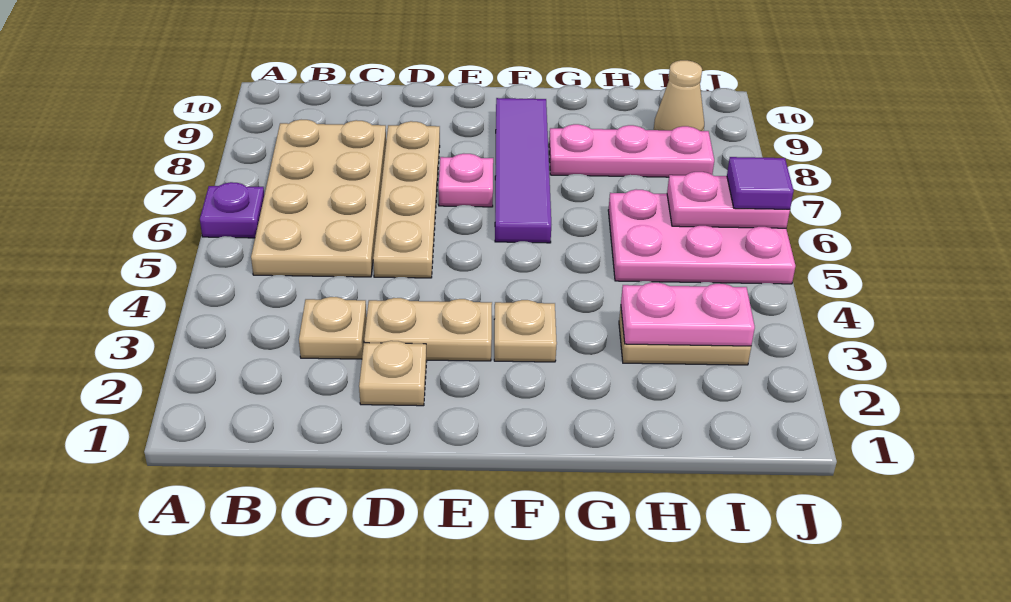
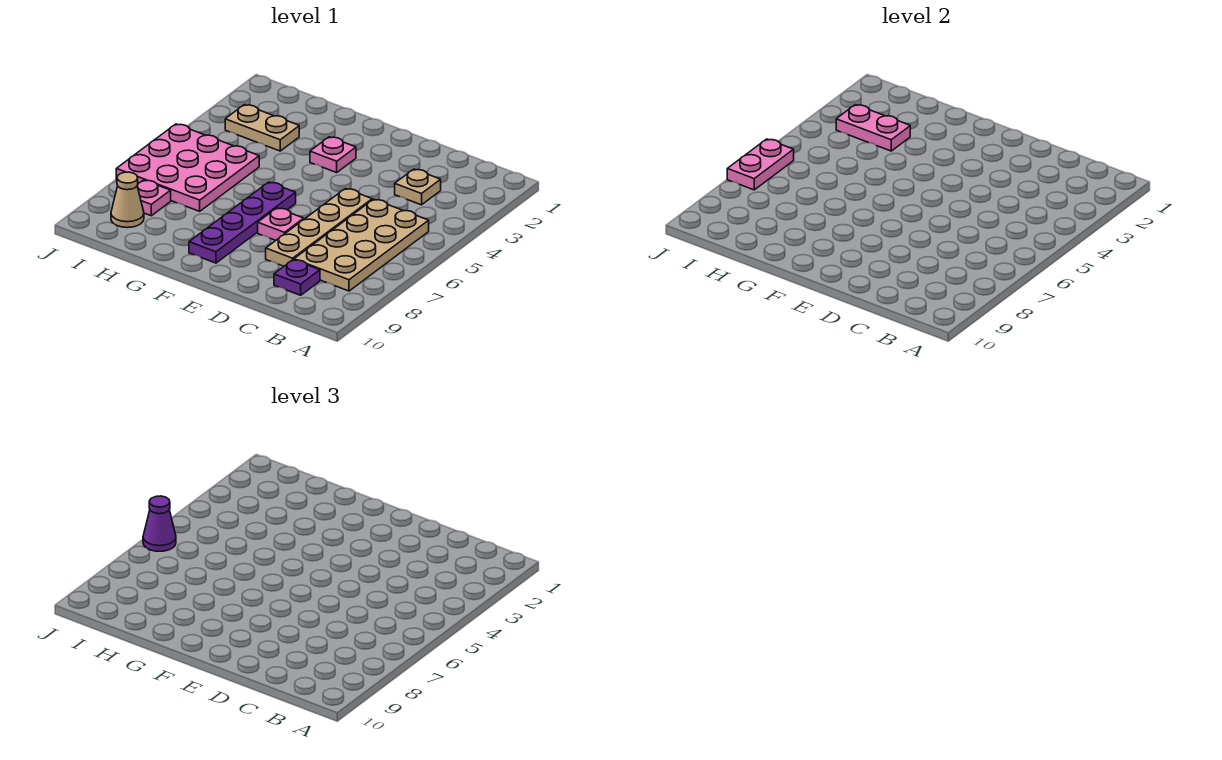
purple plate A6 level 1 -> purple plate C9 level 1
tan plate D2 level 1 -> none
tan plate D3:E3 level 1 -> none
tan plate F3 level 1 -> pink plate F3 level 1
purple tile F6:F9 level 1 -> purple plate F6:F9 level 1
pink plate G8:I8 level 1 -> pink plate I8 level 1
pink plate H5:J6 level 1 -> pink plate H5:J7 level 1
pink plate I6:J6 level 2 -> pink plate J6:J7 level 2
purple tile J6 level 3 -> purple cone J6 level 3

